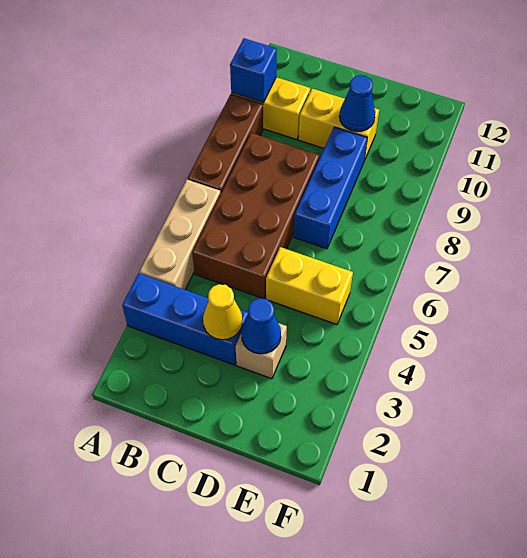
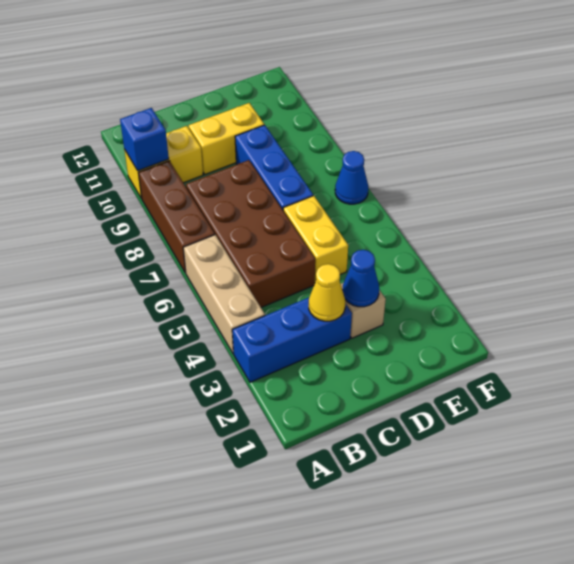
yellow brick D5:E5 level 1 -> yellow brick D5:D6 level 1
blue cone D10 level 2 -> blue cone F7 level 1

